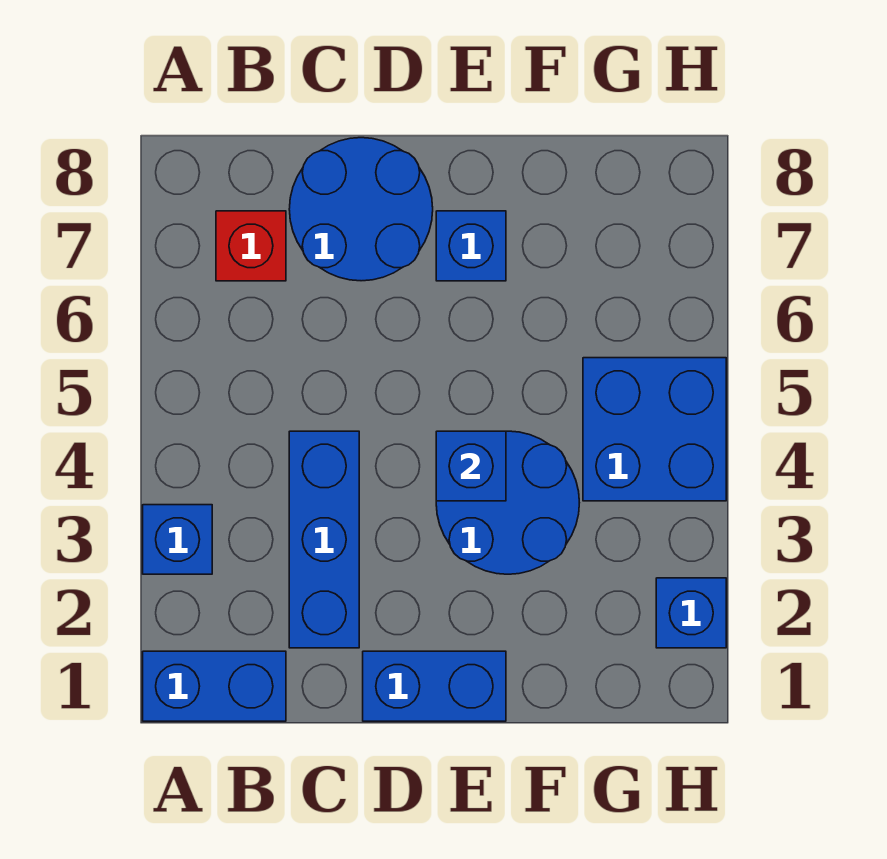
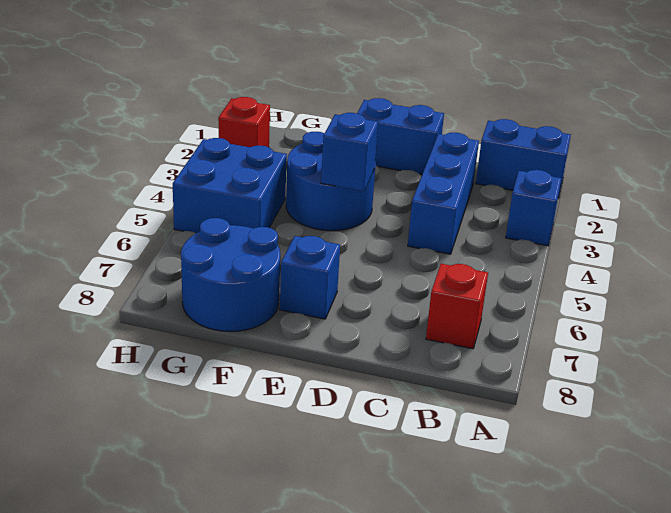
blue round brick C7:D8 level 1 -> blue round brick F7:G8 level 1
blue brick H2 level 1 -> red brick H2 level 1

